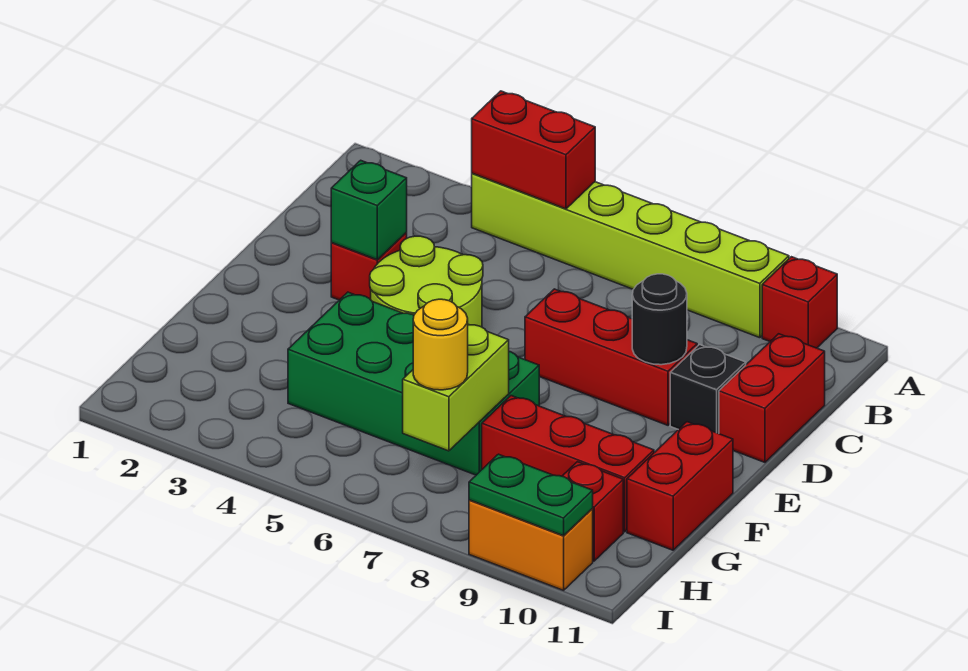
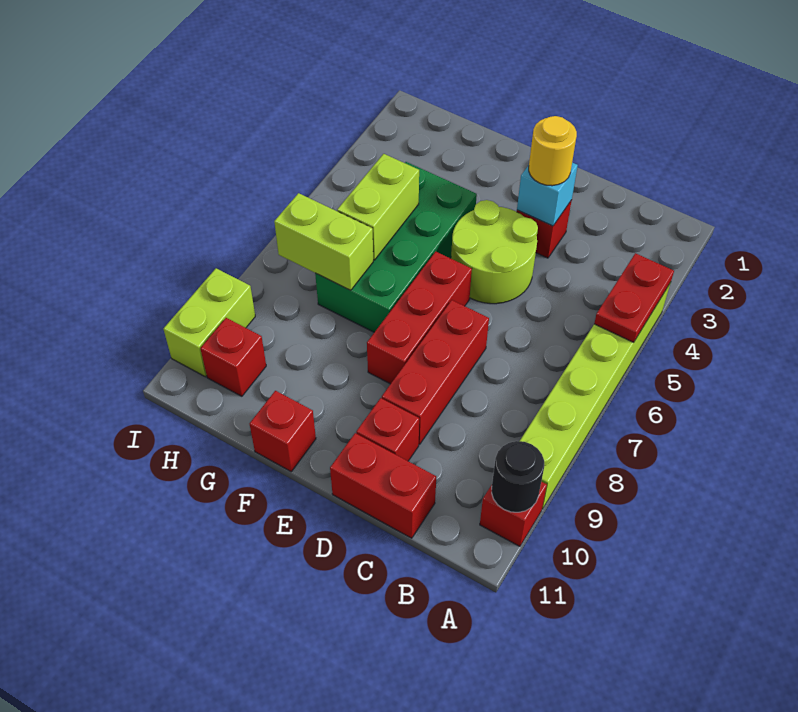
red brick A4:A5 level 2 -> red plate A4:A5 level 2
green brick D3 level 2 -> cyan brick D3 level 2
black round brick D9 level 2 -> black round brick A10 level 2
black brick D10 level 1 -> red brick D10 level 1
red brick F11:G11 level 1 -> red brick F11 level 1
none -> lime brick G5:G6 level 2
red brick G8:G10 level 1 -> red brick E6:E8 level 1
yellow round brick H7 level 3 -> yellow round brick D3 level 3
orange brick I9:I10 level 1 -> lime brick I9:I10 level 1
green plate I9:I10 level 2 -> none

